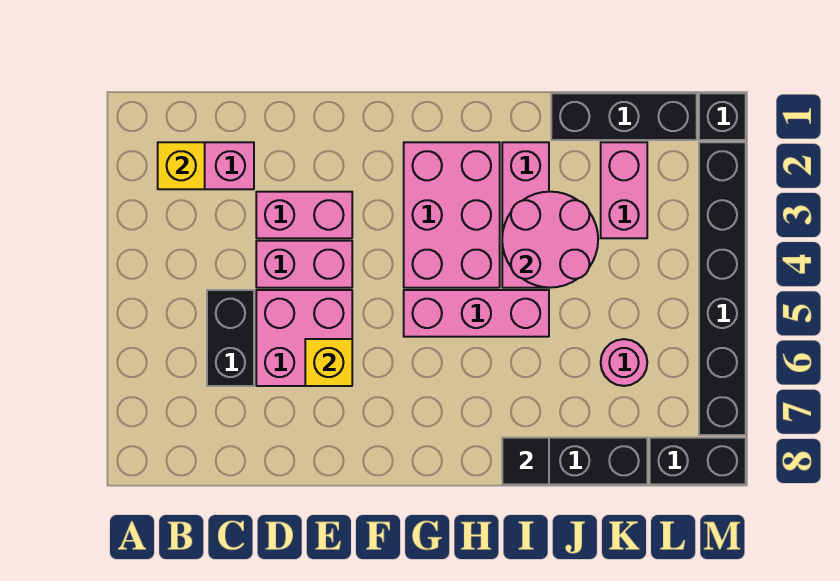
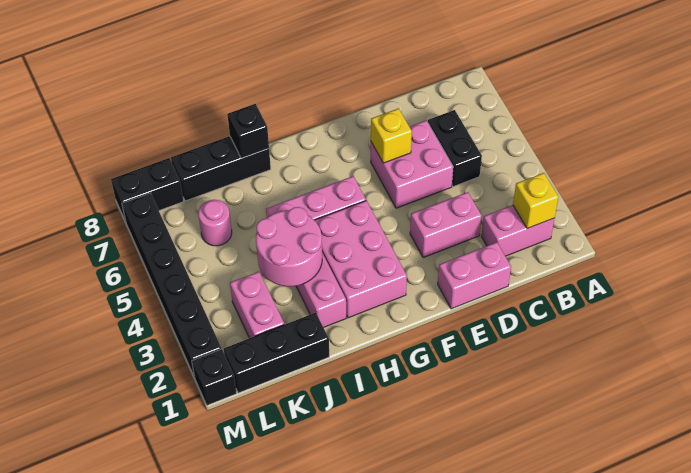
pink brick D4:E4 level 1 -> pink brick D1:E1 level 1
black tile I8 level 2 -> black brick I8 level 2

